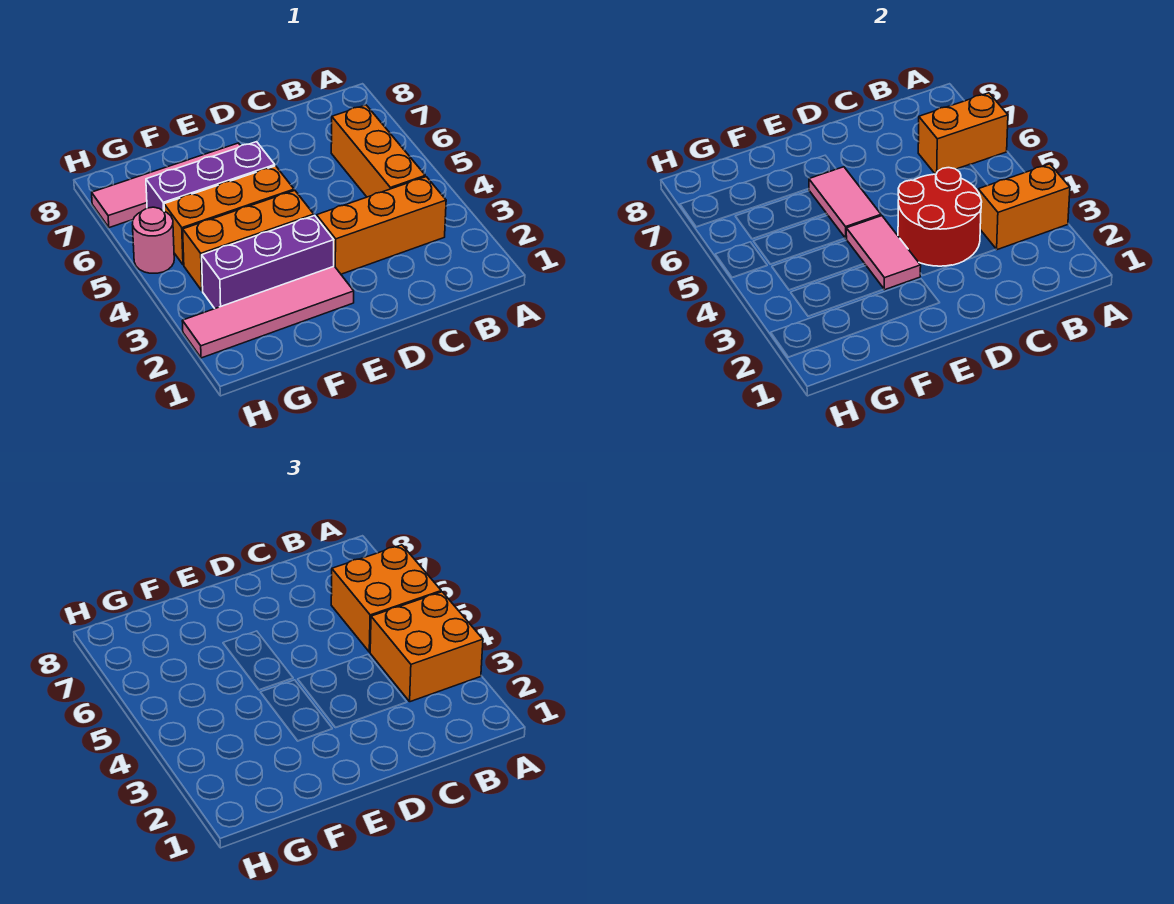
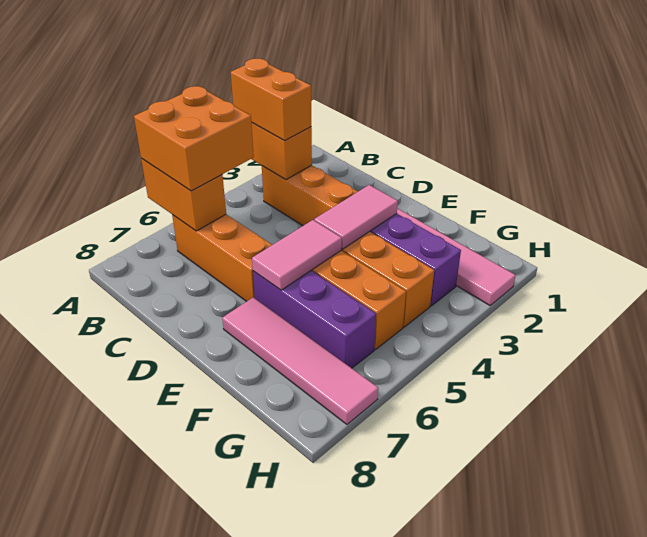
orange brick A3:B4 level 3 -> orange brick A3:B3 level 3
orange brick B4:B6 level 1 -> orange brick B6:D6 level 1
red round brick C3:D4 level 2 -> none
pink round brick H5 level 1 -> none

